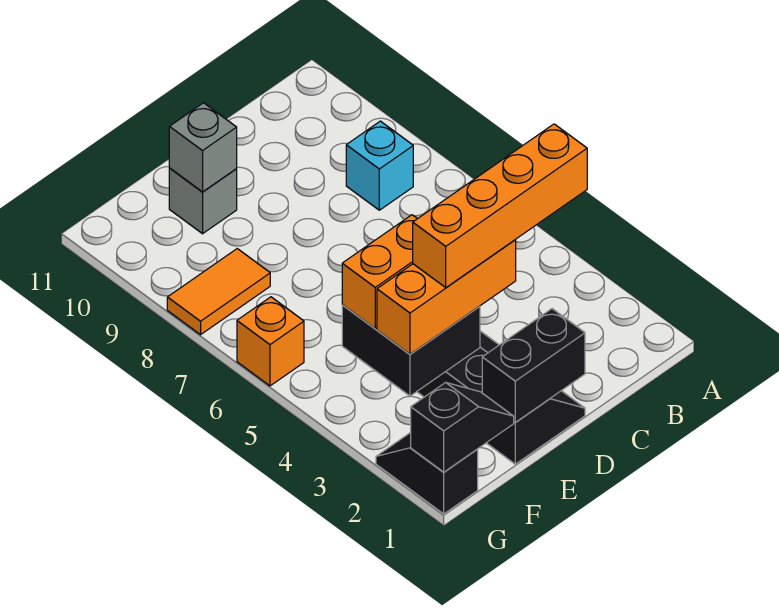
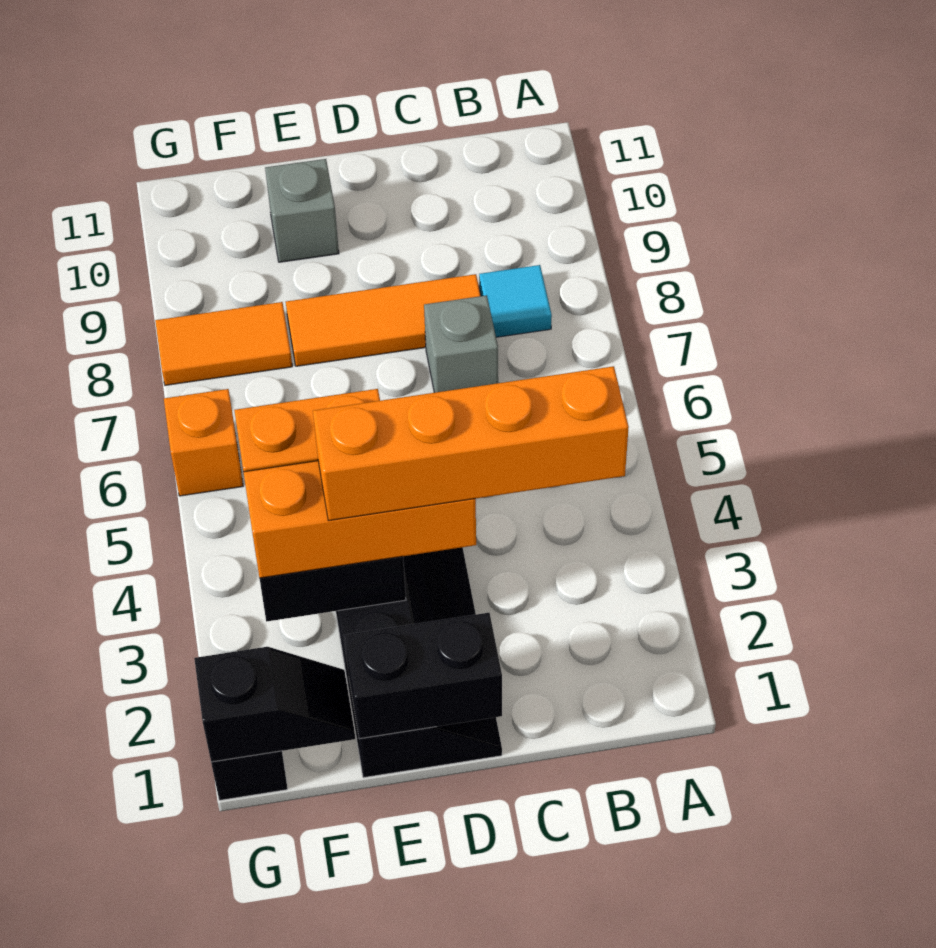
cyan brick B8 level 1 -> cyan tile B8 level 1
none -> orange tile C8:E8 level 1
grey brick E10 level 2 -> grey brick C7 level 1

